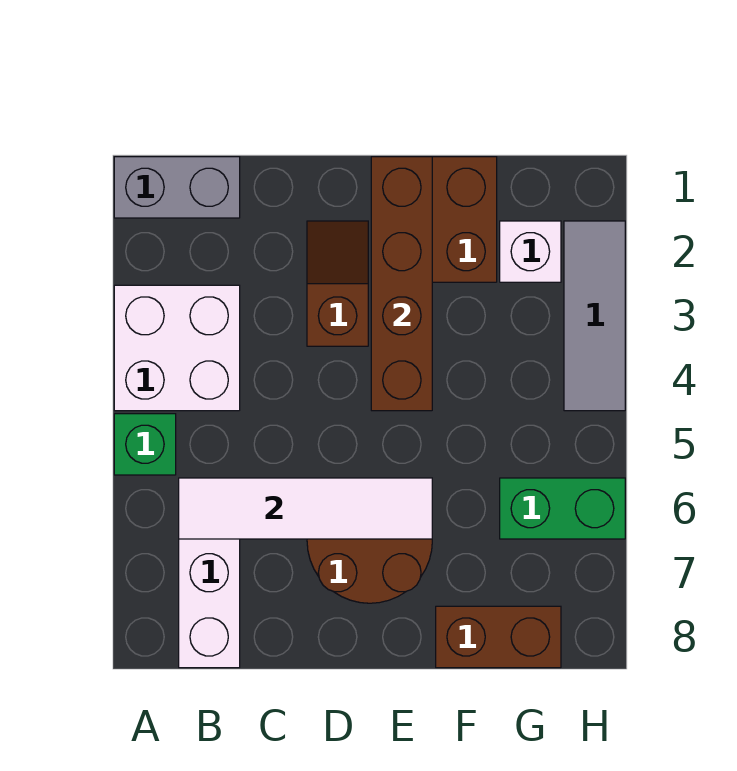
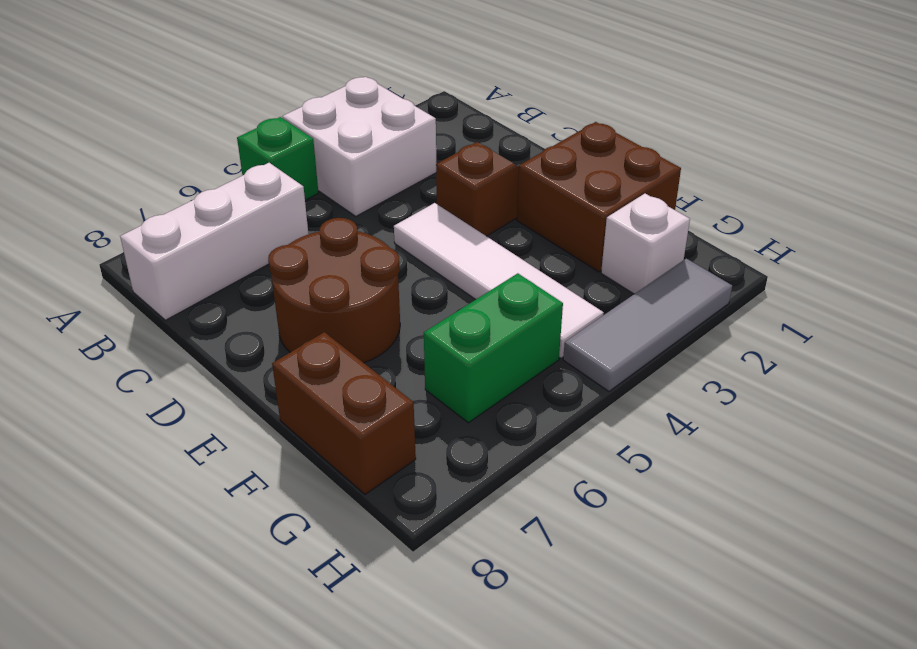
grey brick A1:B1 level 1 -> none
white tile B6:E6 level 2 -> white tile D4:G4 level 1
brown brick E1:E4 level 2 -> none
green brick G6:H6 level 1 -> green brick G5:G6 level 1

